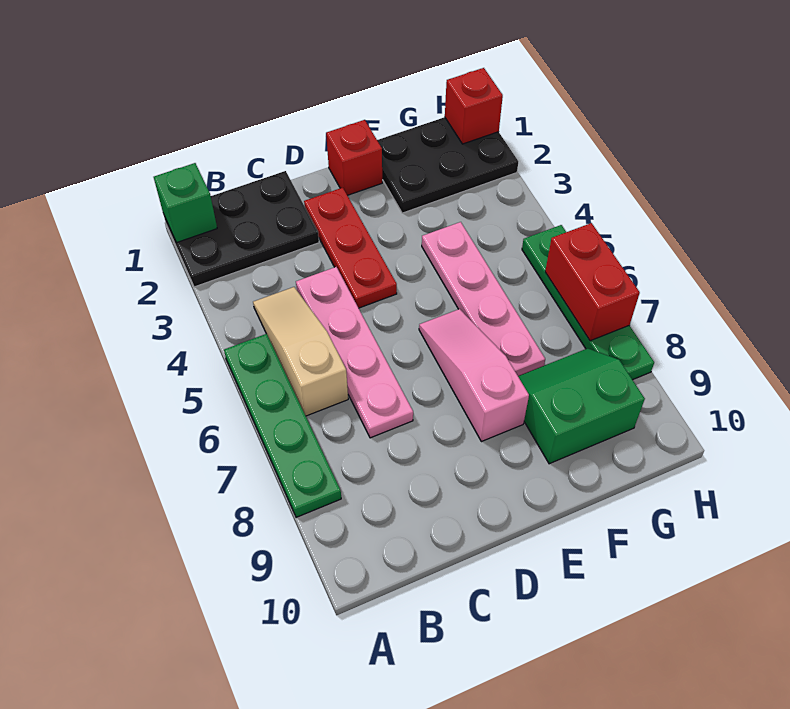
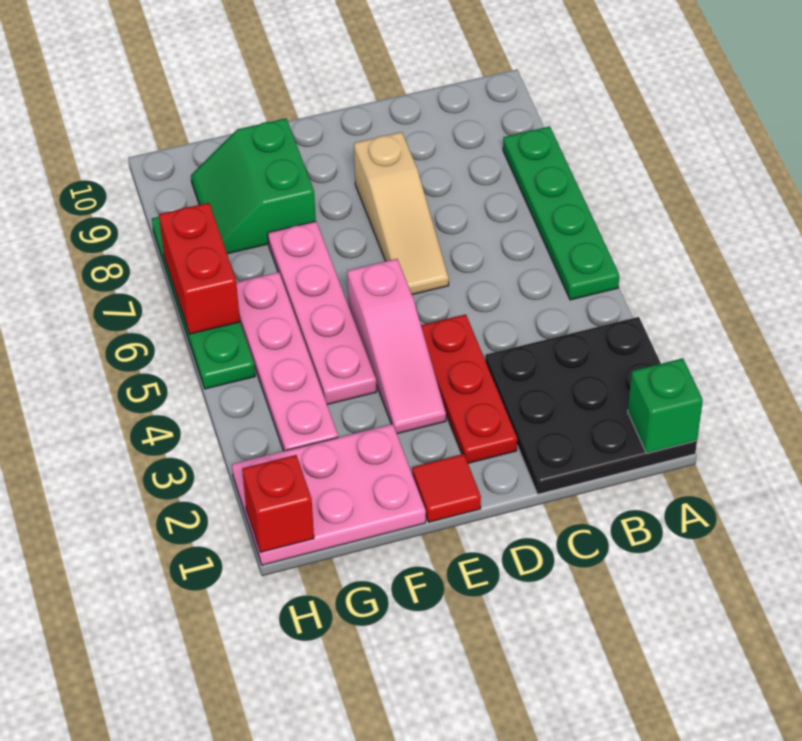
black plate A1:C2 level 1 -> black plate A1:C3 level 1
tan slope B4:B6 level 1 top 6 -> tan slope D6:D8 level 1 top 8
pink plate C4:C7 level 1 -> pink plate G3:G6 level 1
red brick E1 level 1 -> red tile E1 level 1
pink slope E6:E8 level 1 top 8 -> pink slope E3:E5 level 1 top 5
black plate F1:H2 level 1 -> pink plate F1:H2 level 1
green slope F8:G9 level 1 top 9 -> green slope F8:G9 level 1 top F

